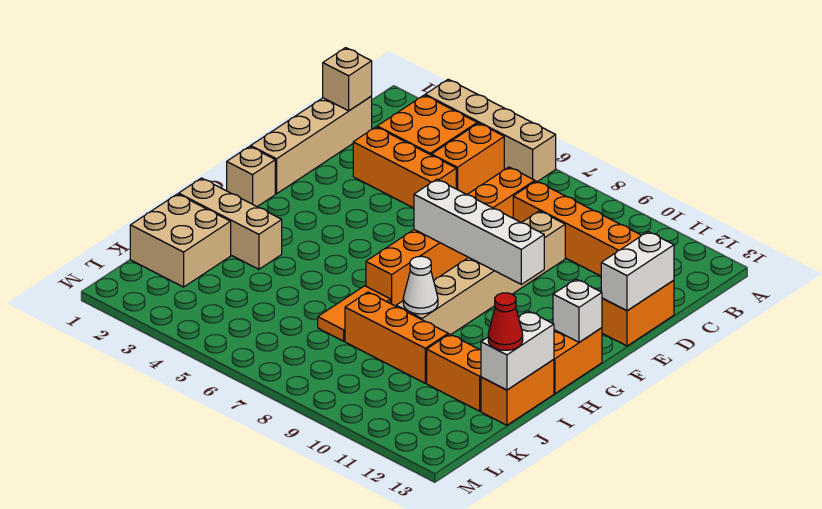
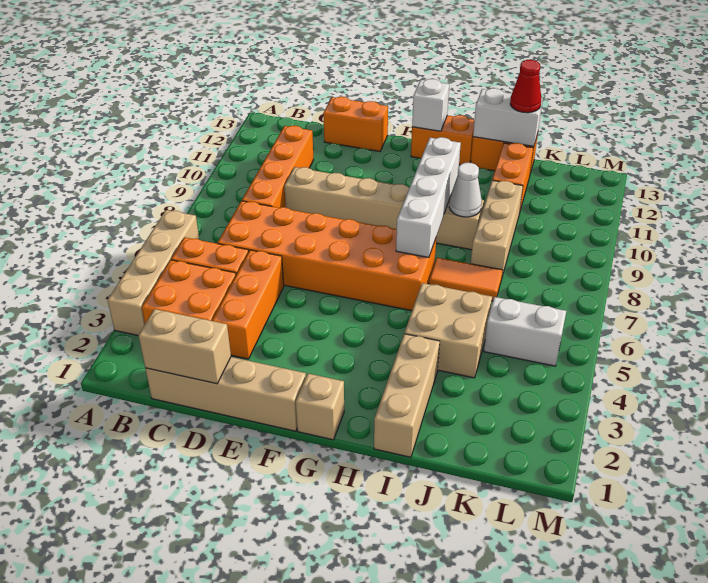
tan brick C1 level 2 -> tan brick C1:D1 level 2
orange brick C7:H7 level 1 -> orange brick C6:H7 level 1
white brick D13:E13 level 2 -> white brick K5:L5 level 1
white brick F7:F10 level 2 -> white brick H7:H10 level 2
tan brick J1:K2 level 1 -> tan brick I4:J5 level 1
orange brick J8:J10 level 1 -> tan brick J8:J10 level 1

